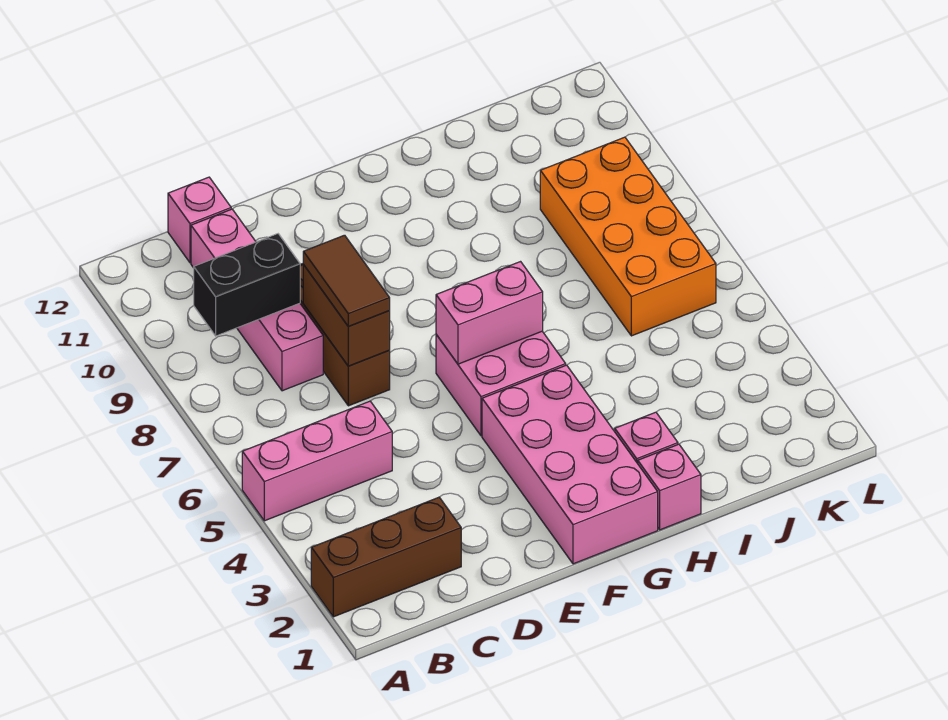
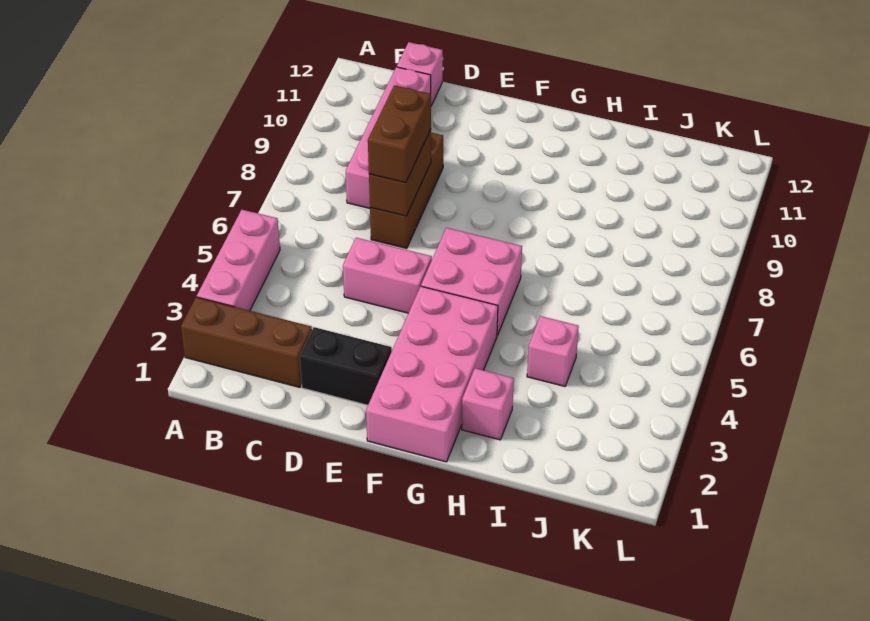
pink brick A5:C5 level 1 -> pink brick A3:A5 level 1
black brick B9:C9 level 2 -> black brick D2:E2 level 1
brown tile D7:D8 level 3 -> brown brick D7:D8 level 3
pink brick F6:G6 level 2 -> pink brick D5:E5 level 1
pink brick H1 level 1 -> pink brick I4 level 1
orange brick J6:K9 level 1 -> none

